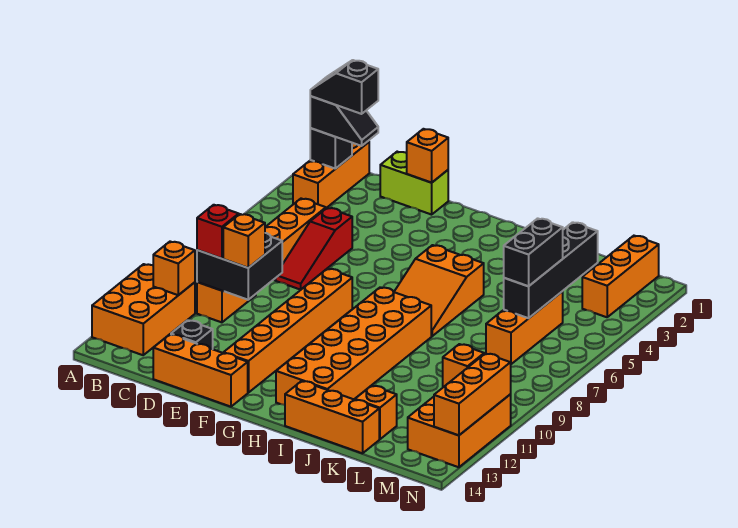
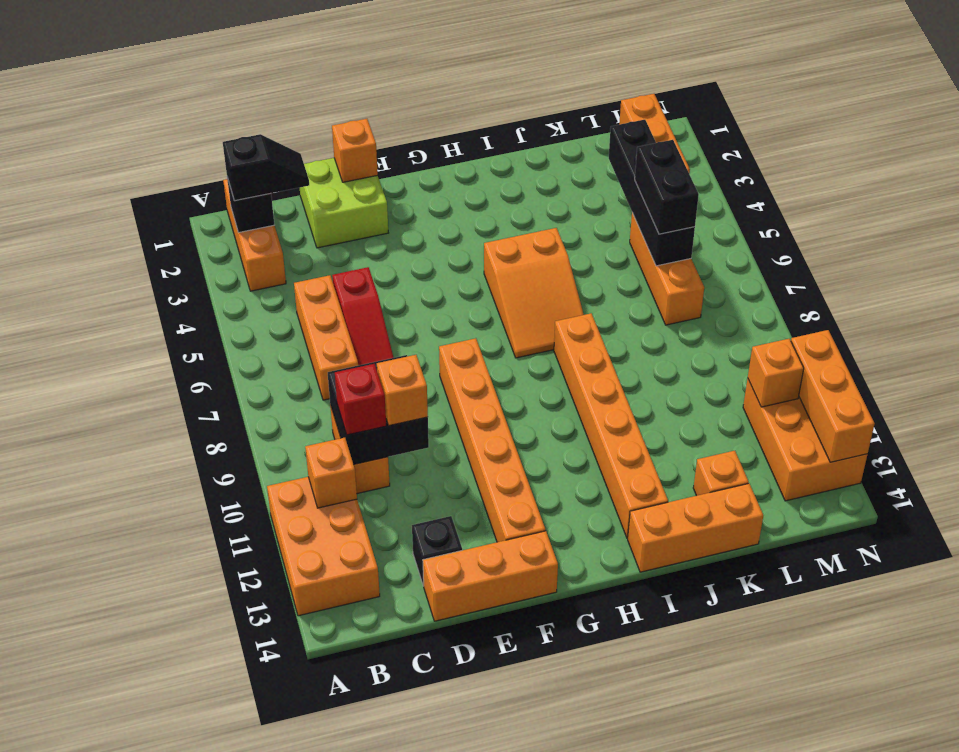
black slope B2:C2 level 4 top C -> none
lime brick D1:E1 level 1 -> lime brick D1:E2 level 1
orange brick H8:I13 level 1 -> orange brick I8:I13 level 1

